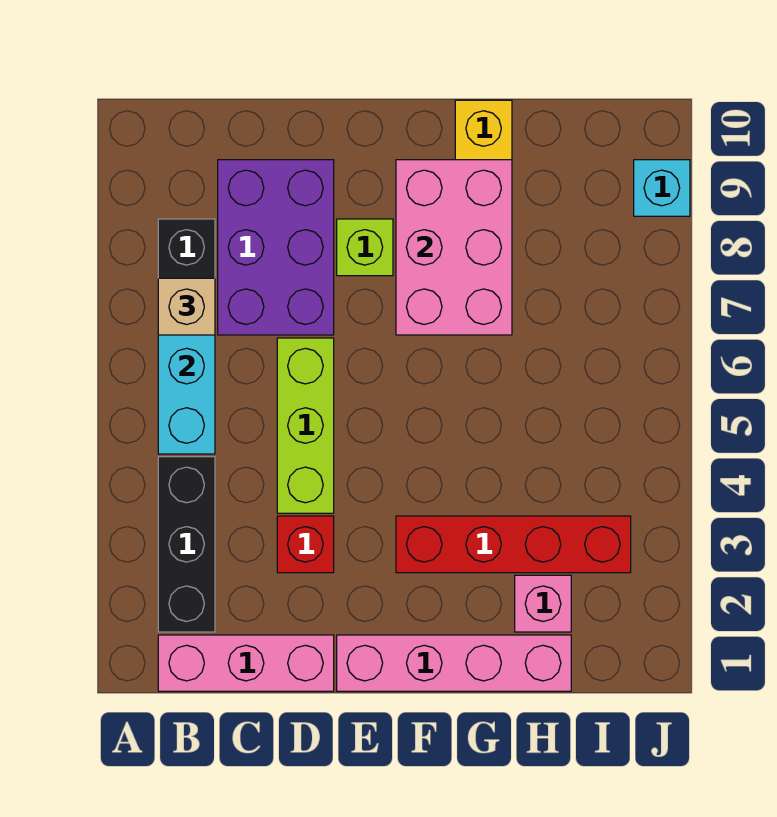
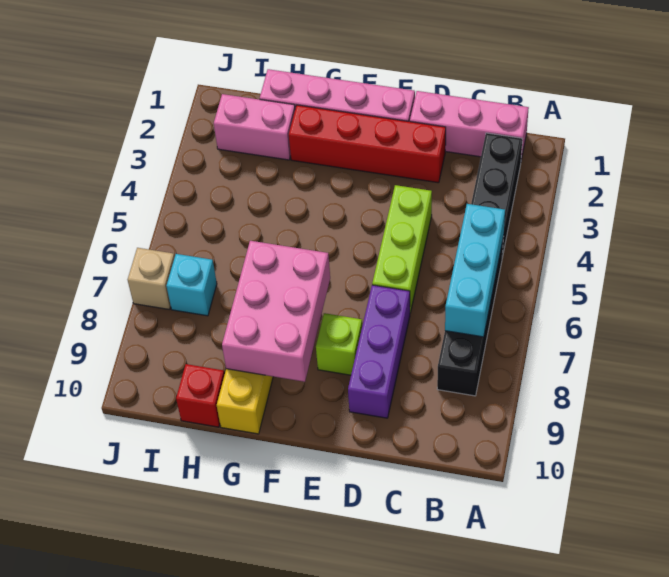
tan brick B7 level 3 -> tan brick J7 level 1
purple brick C7:D9 level 1 -> purple brick D7:D9 level 1
red brick D3 level 1 -> red brick H10 level 1
red brick F3:I3 level 1 -> red brick D2:G2 level 1
pink brick H2 level 1 -> pink brick H2:I2 level 1
cyan brick J9 level 1 -> cyan brick I7 level 1

